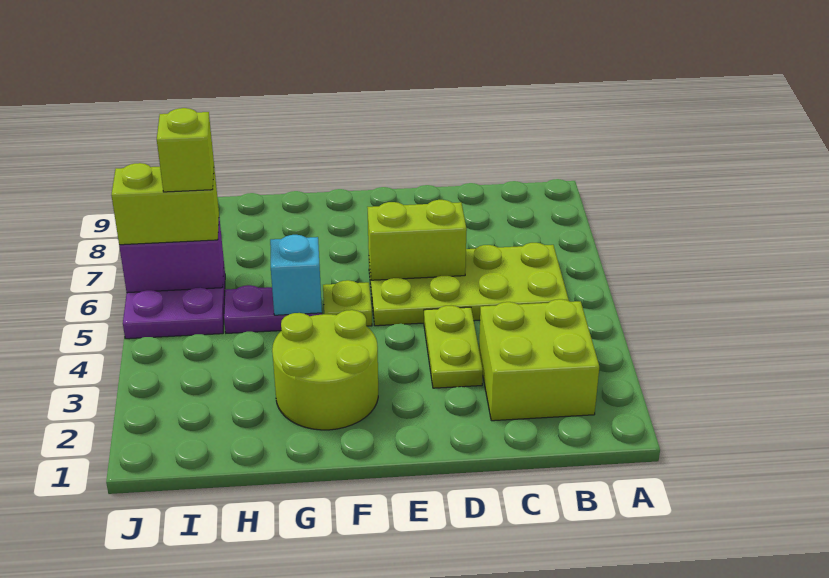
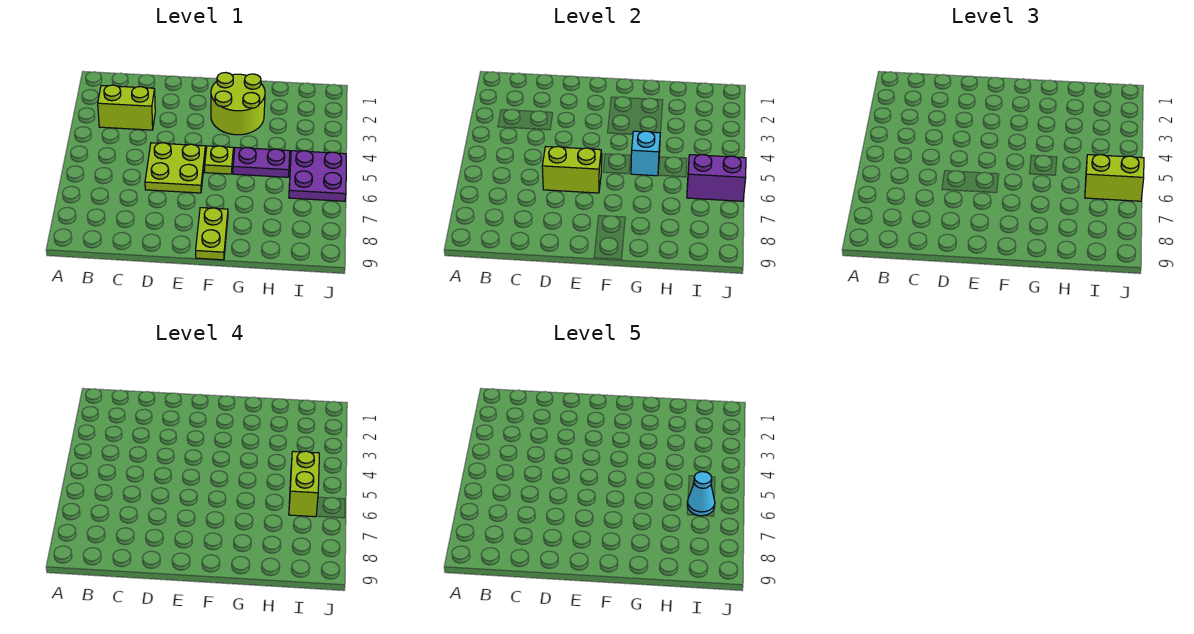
lime brick B2:C3 level 1 -> lime brick B3:C3 level 1
lime plate B5:E6 level 1 -> lime plate D5:E6 level 1
lime plate D3:D4 level 1 -> lime plate F8:F9 level 1
lime brick I6 level 4 -> lime brick I5:I6 level 4
none -> cyan cone I6 level 5

